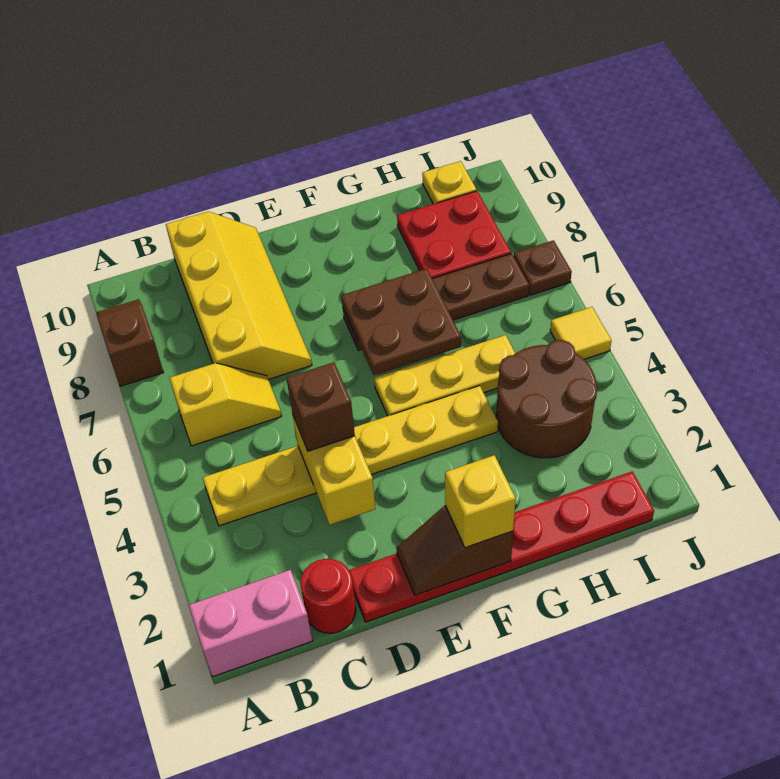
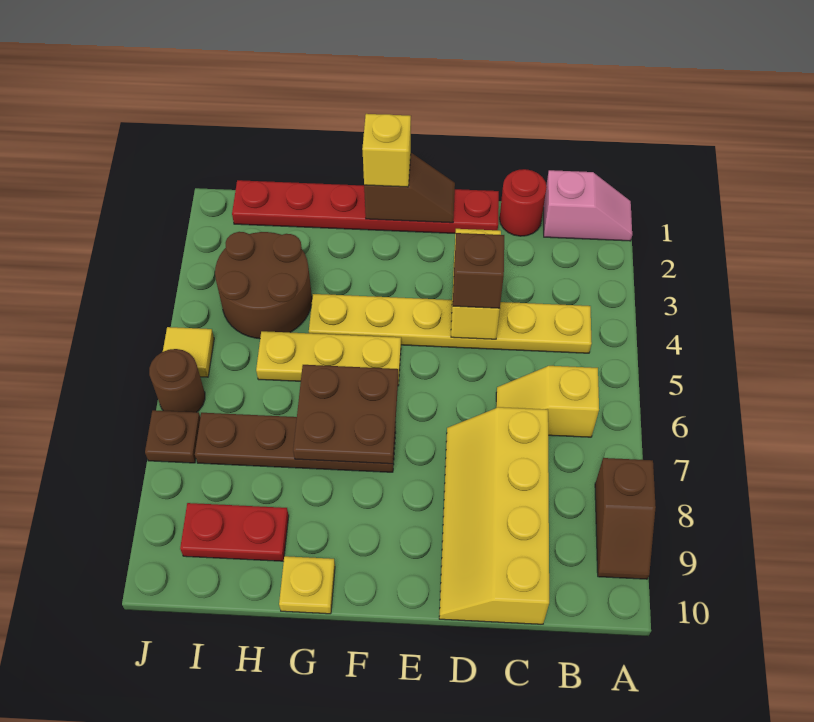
pink brick A1:B1 level 1 -> pink slope A1:B1 level 1 top B
red plate H8:I9 level 1 -> red plate H9:I9 level 1
yellow plate I10 level 1 -> yellow plate G10 level 1
none -> brown round brick J6 level 1

